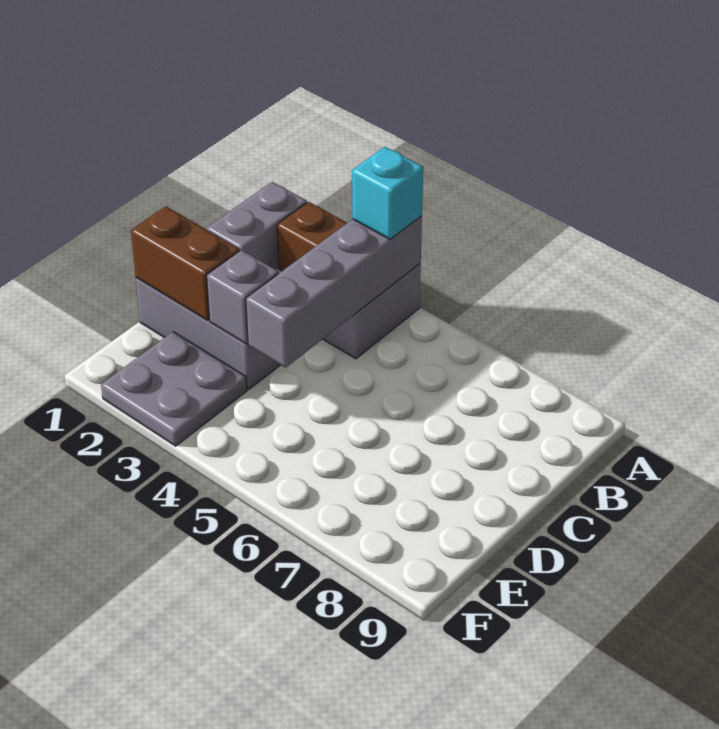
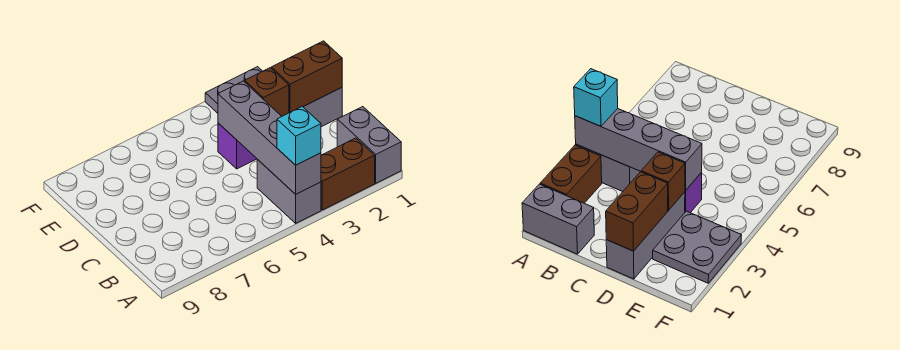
grey brick D3 level 2 -> brown brick D3 level 2
none -> purple brick D4 level 1

